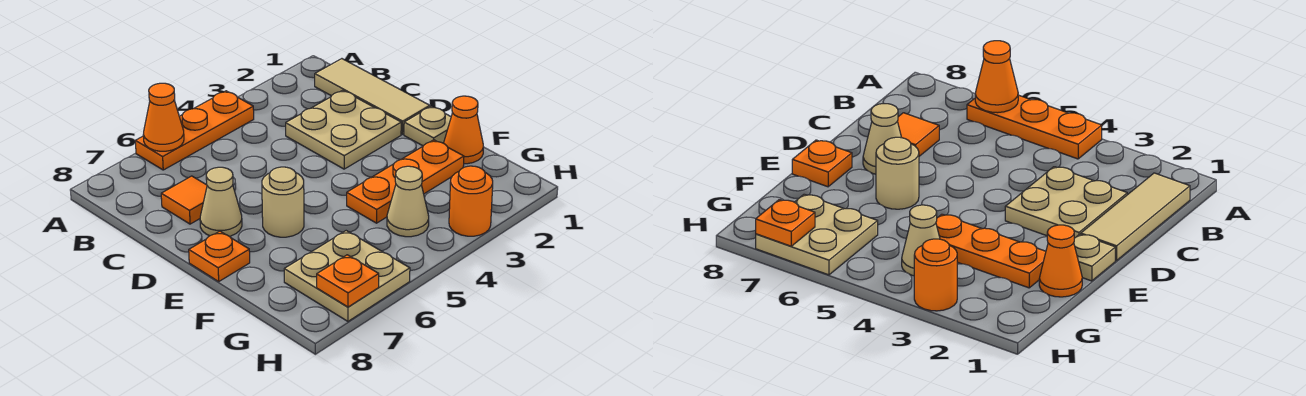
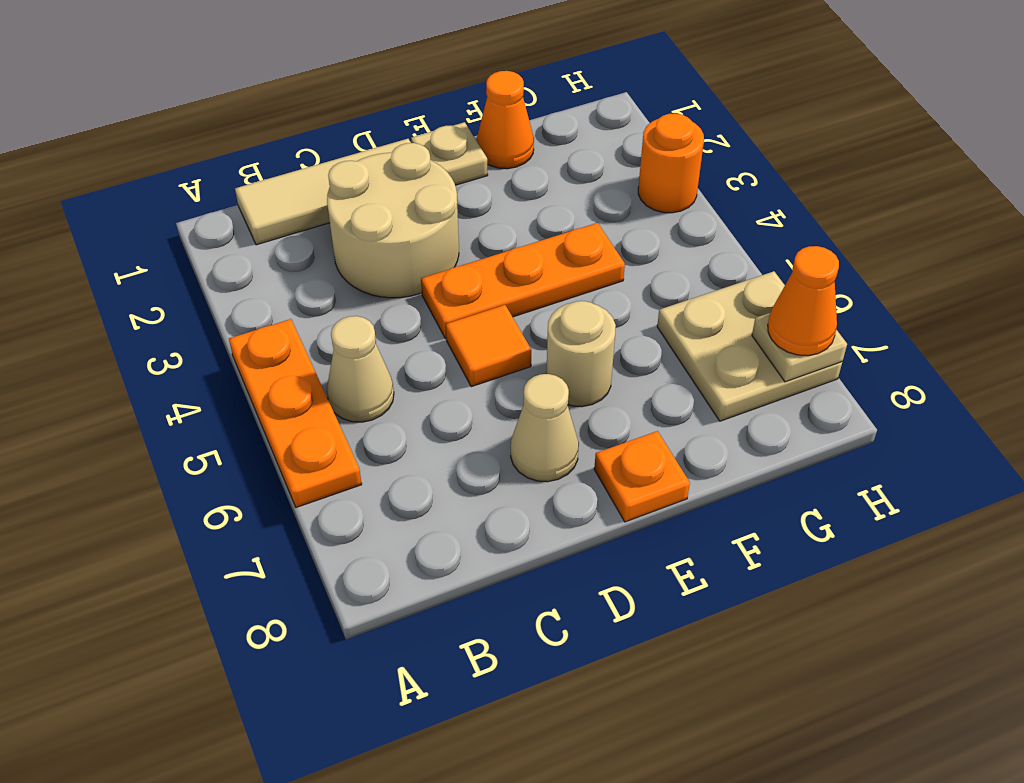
orange cone A6 level 2 -> orange cone H7 level 3
tan plate C2:D3 level 1 -> tan round brick C2:D3 level 1
orange tile C7 level 1 -> orange tile D5 level 1
orange plate F2:F4 level 1 -> orange plate D4:F4 level 1
tan cone G4 level 1 -> tan cone B5 level 1
orange plate H7 level 2 -> tan plate H7 level 2

